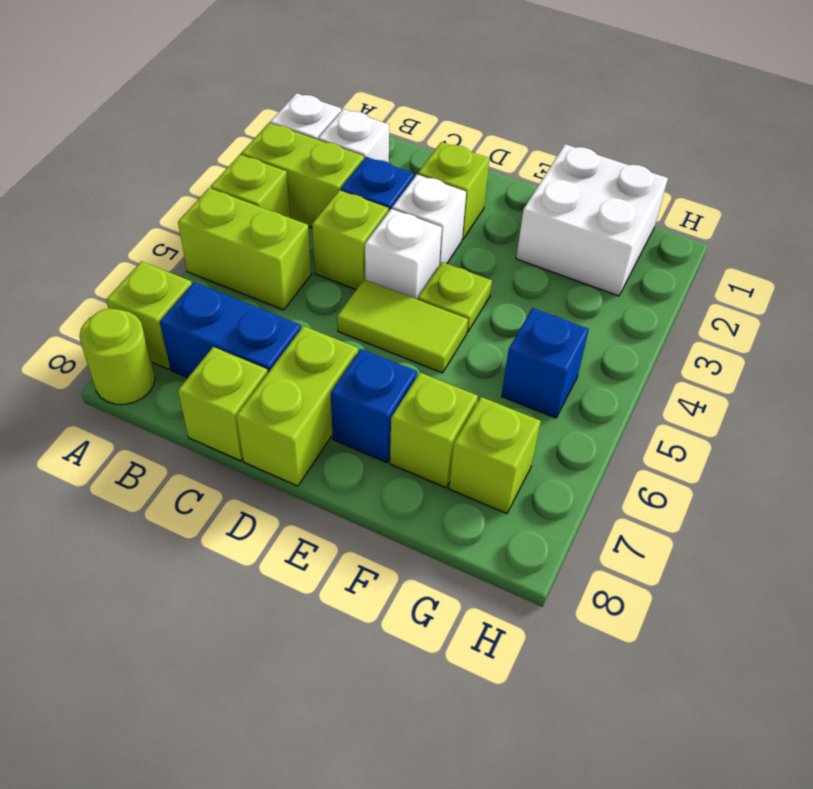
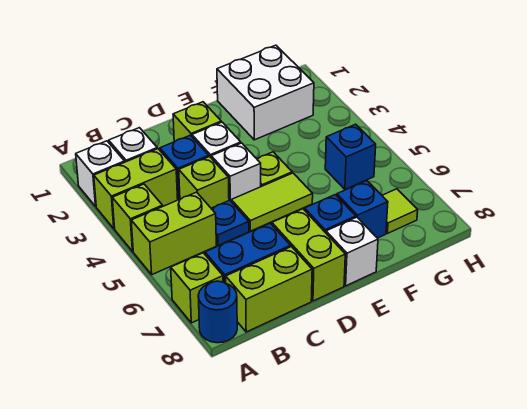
lime round brick A8 level 1 -> blue round brick A8 level 1
none -> blue plate C5 level 1
lime brick C8 level 1 -> lime brick B8:C8 level 1
none -> white brick E8 level 1
lime brick F7 level 1 -> blue brick F7 level 1
lime brick G7 level 1 -> lime tile G7 level 1

